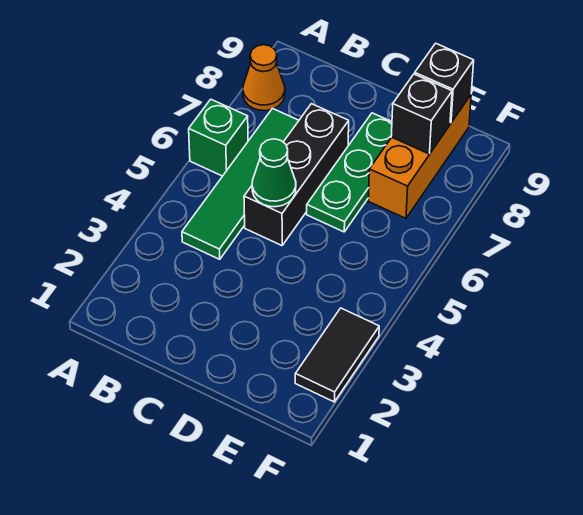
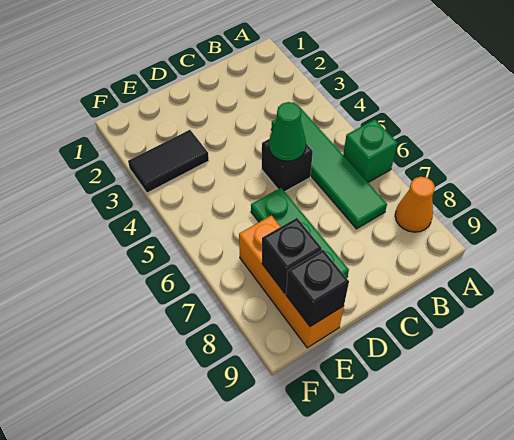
black brick C5:C7 level 1 -> black brick C5 level 1
black tile F2:F3 level 1 -> black tile E3:F3 level 1

